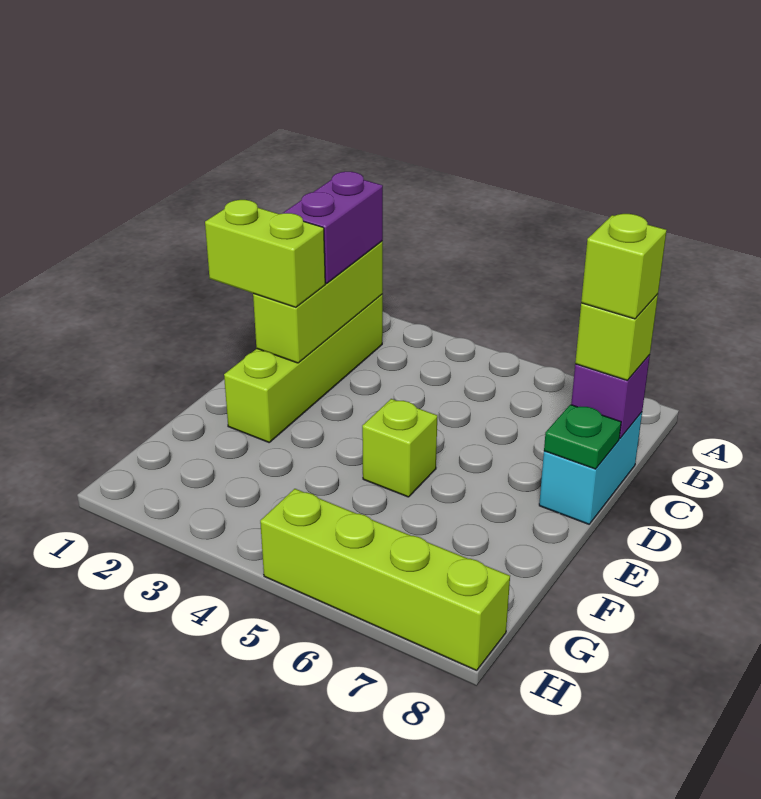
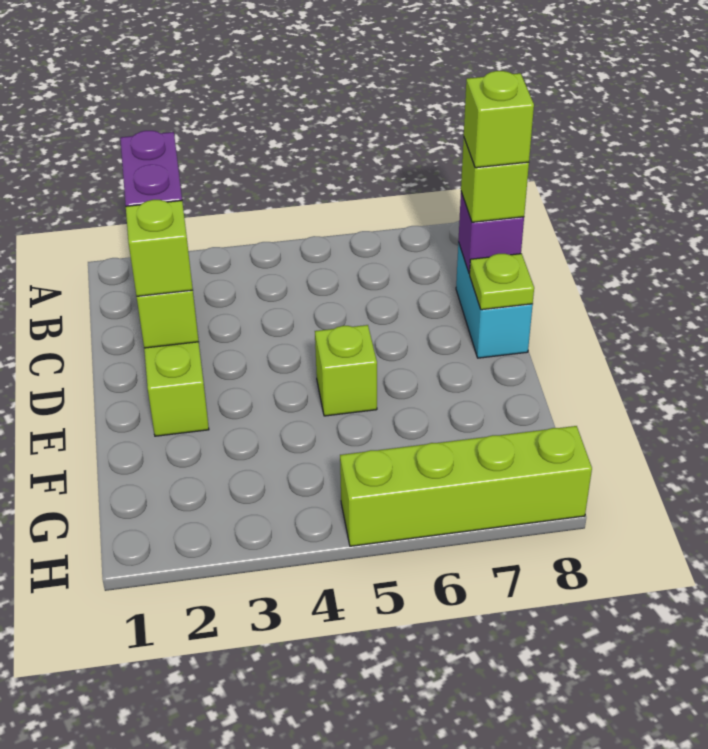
lime brick D1:D2 level 3 -> lime brick D2 level 3
green plate D8 level 2 -> lime plate D8 level 2

